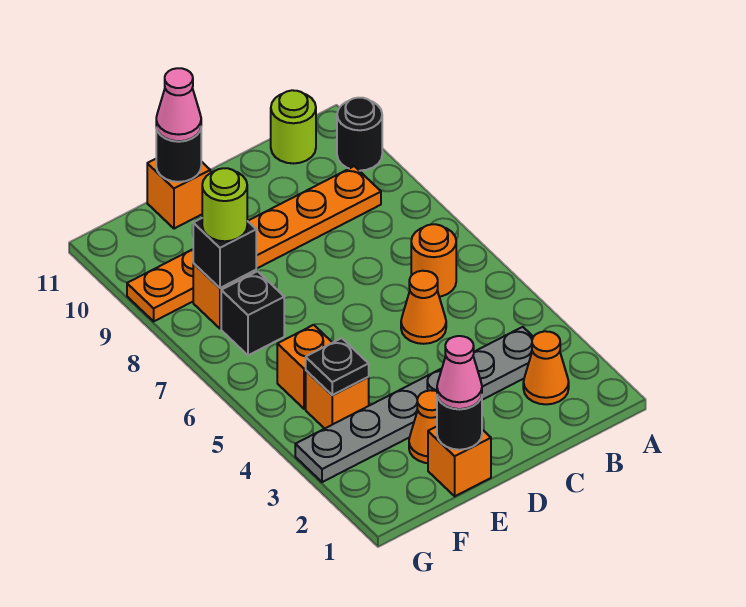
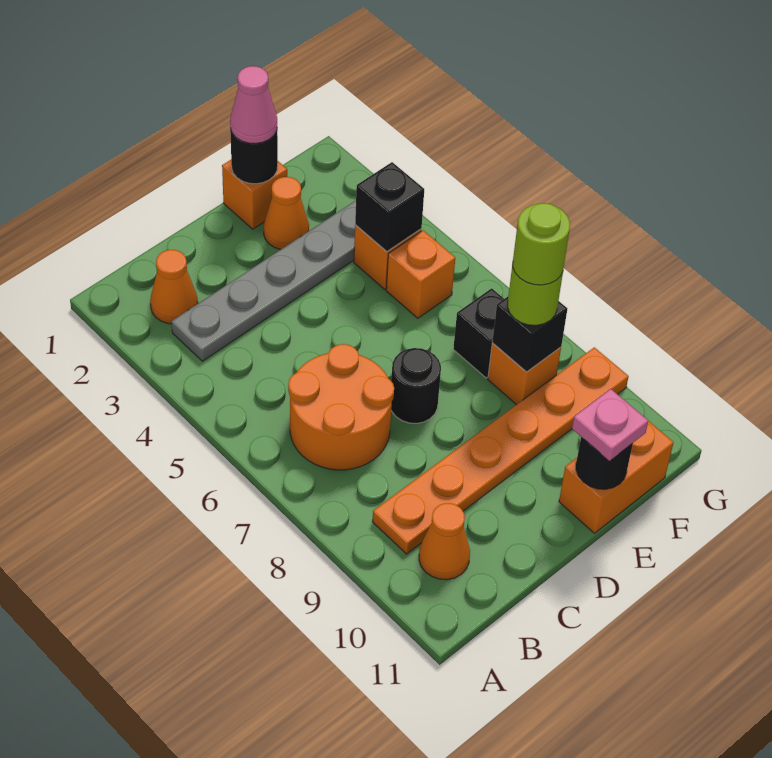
black round brick A10 level 1 -> black round brick D7 level 1
orange round brick B6 level 1 -> orange round brick B6:C7 level 1
lime round brick B11 level 1 -> lime round brick F8 level 4
orange cone C5 level 1 -> orange cone B10 level 1
orange brick E11 level 1 -> orange brick E11:F11 level 1
pink cone E11 level 3 -> pink plate E11 level 3
black plate F4 level 2 -> black brick F4 level 2

